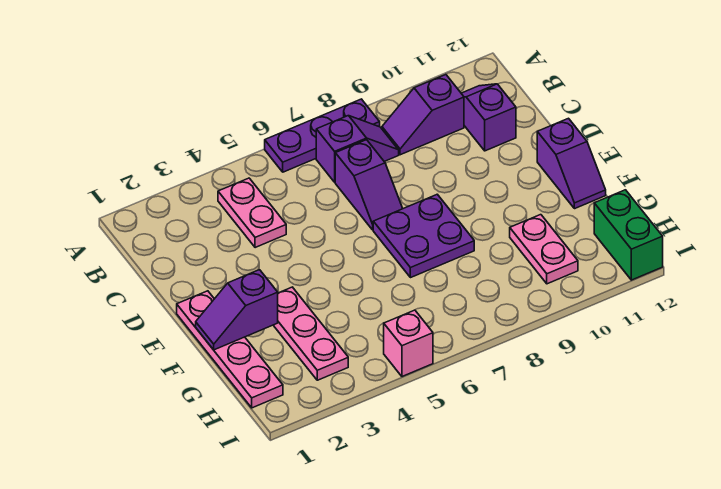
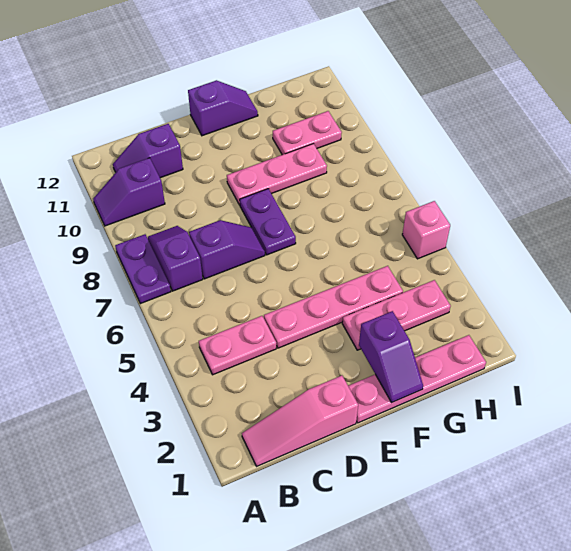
purple plate A6:A8 level 1 -> purple plate A7:A8 level 1
none -> pink slope B1:D1 level 1 top D
purple slope B9:B10 level 1 top 10 -> purple slope A10:B10 level 1 top B
none -> pink plate D4:G4 level 1
purple plate E7:F8 level 1 -> purple plate E7:E8 level 1
none -> pink plate E9:G9 level 1
green brick H12:I12 level 1 -> none

